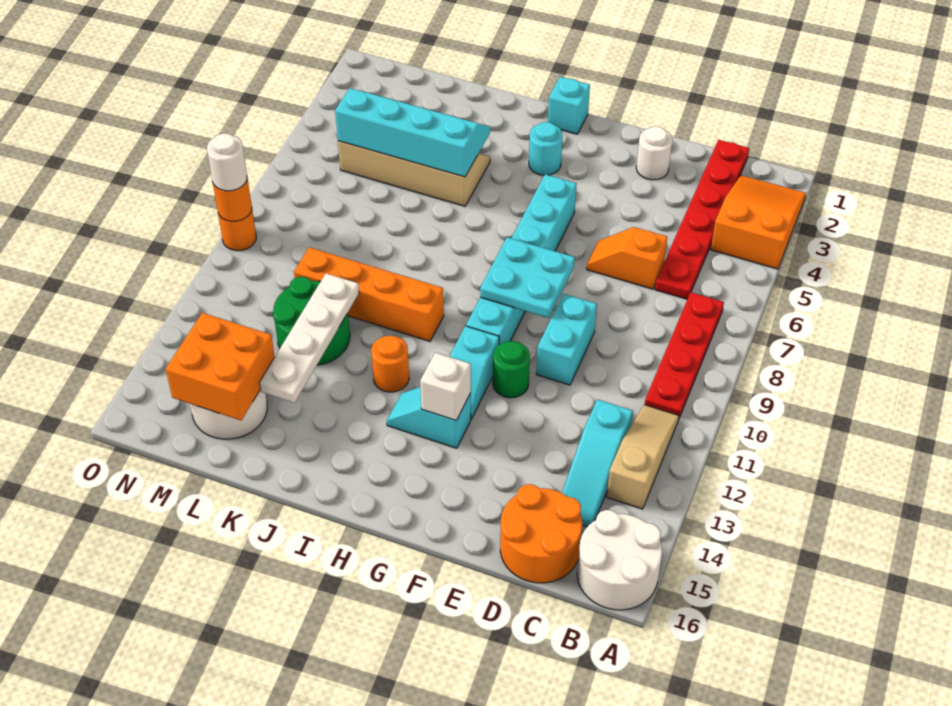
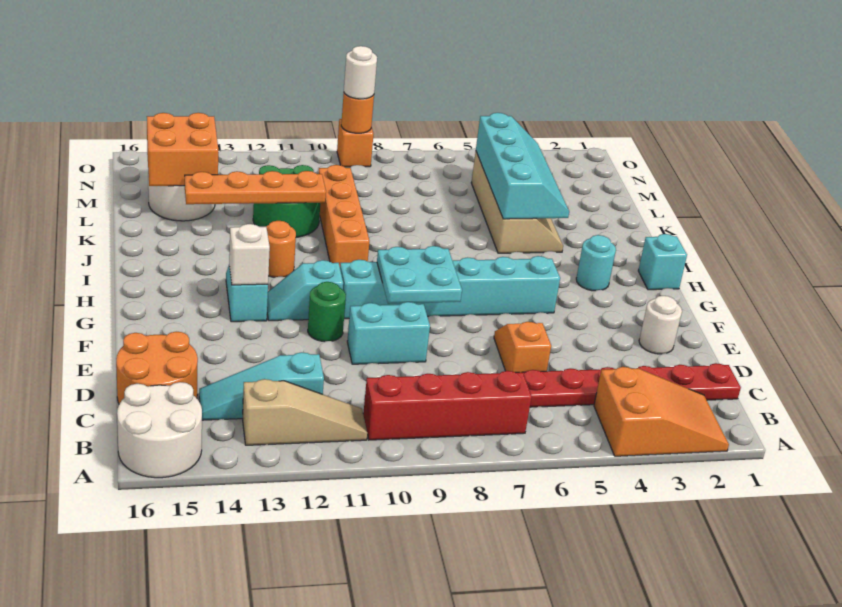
red plate B7:B10 level 1 -> red brick B7:B10 level 1
white plate K11:K14 level 2 -> orange plate K11:K14 level 2
orange round brick O9 level 1 -> orange brick O9 level 1

